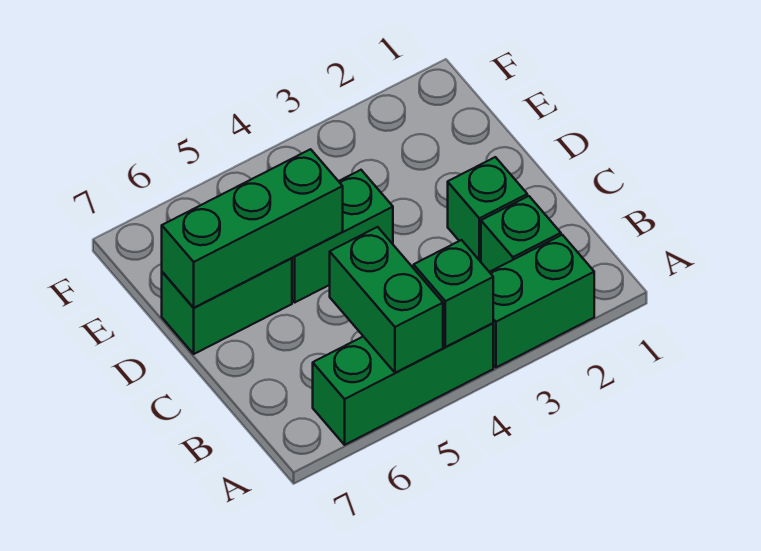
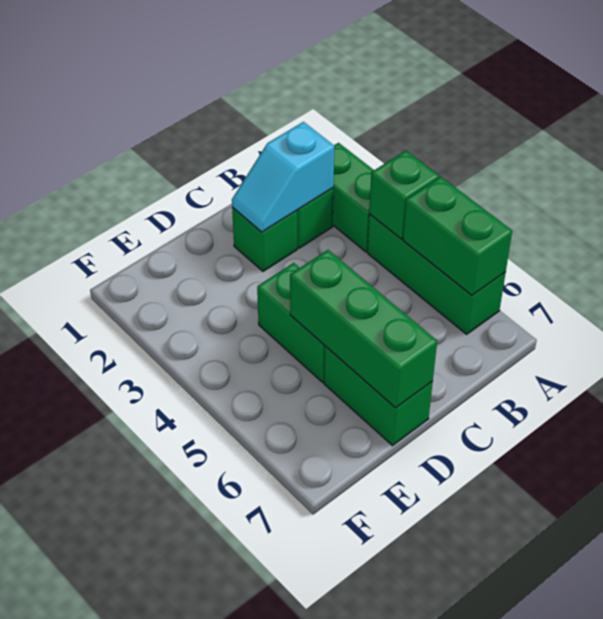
green brick A5:B5 level 2 -> green brick A5:A6 level 2
none -> cyan slope B2:C2 level 2 top B

